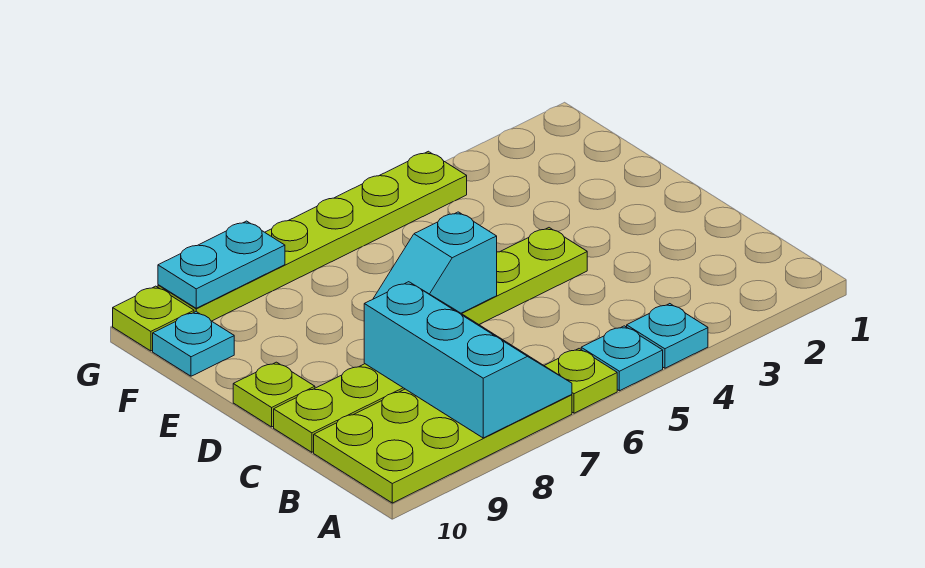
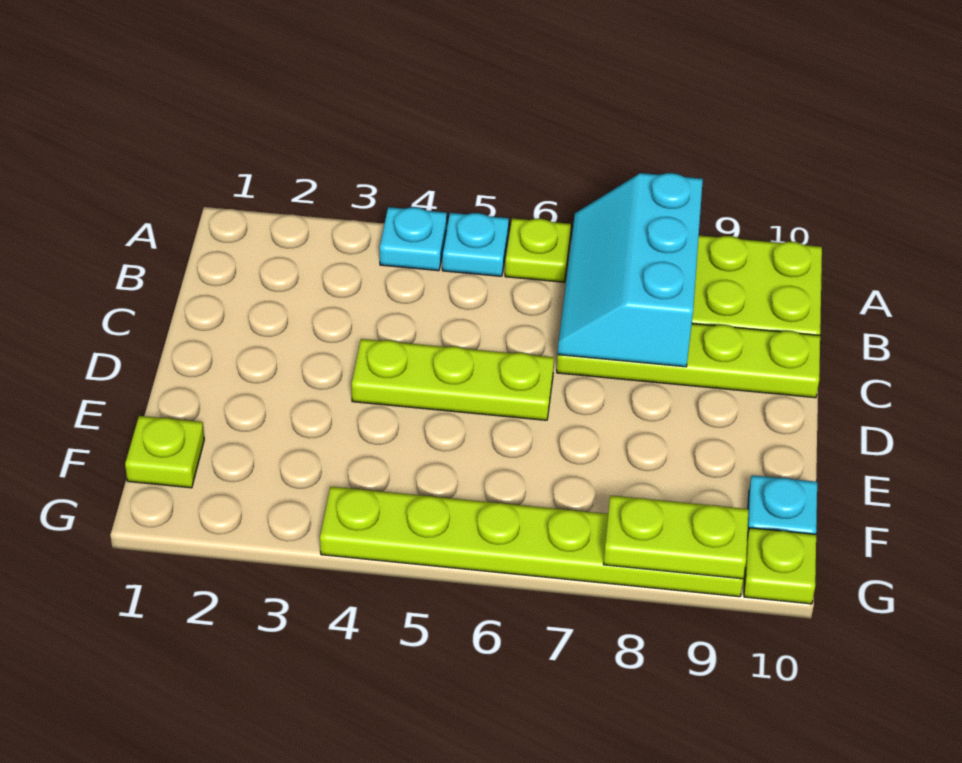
cyan slope D6:D7 level 2 top 6 -> none
lime plate D10 level 1 -> lime plate F1 level 1
cyan plate G8:G9 level 2 -> lime plate G8:G9 level 2

